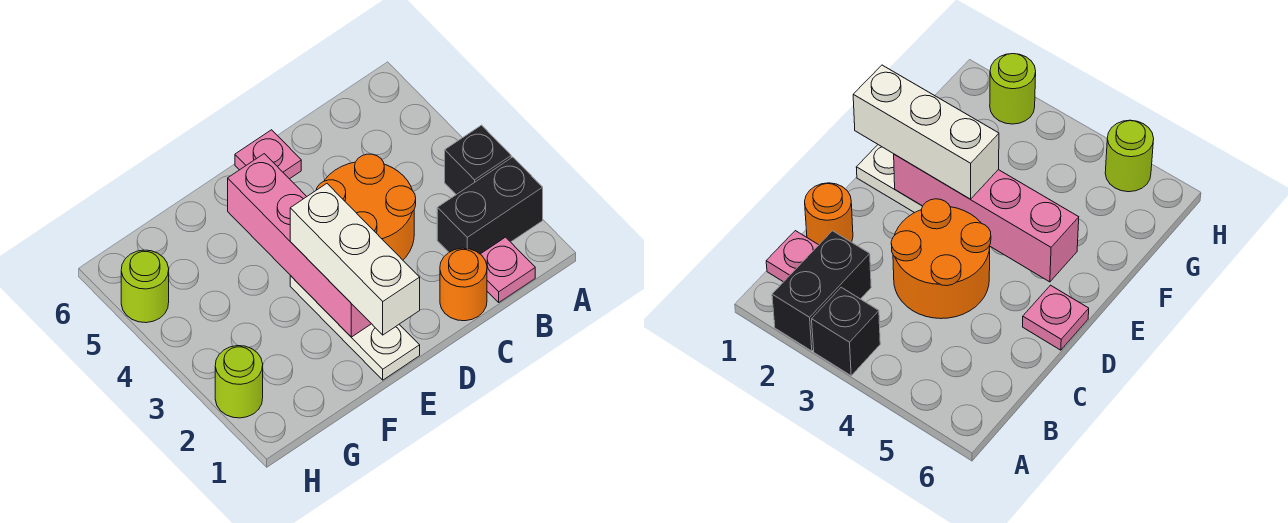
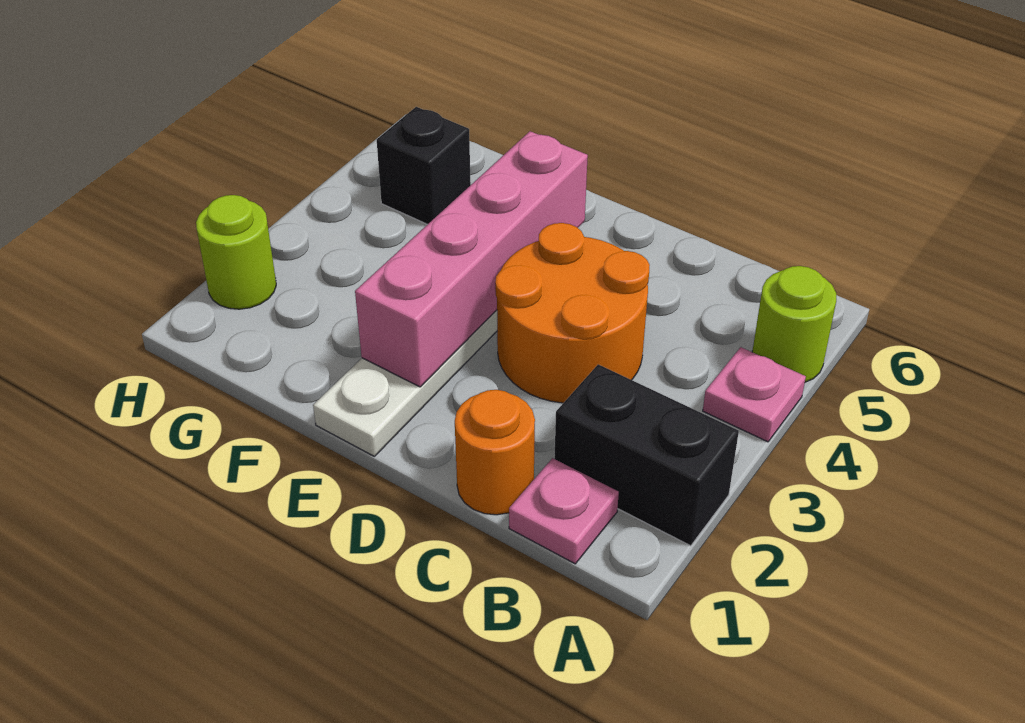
black brick A3 level 1 -> black brick G5 level 1
pink plate D6 level 1 -> pink plate A4 level 1
white brick E1:E3 level 3 -> none
lime round brick H5 level 1 -> lime round brick A5 level 1

